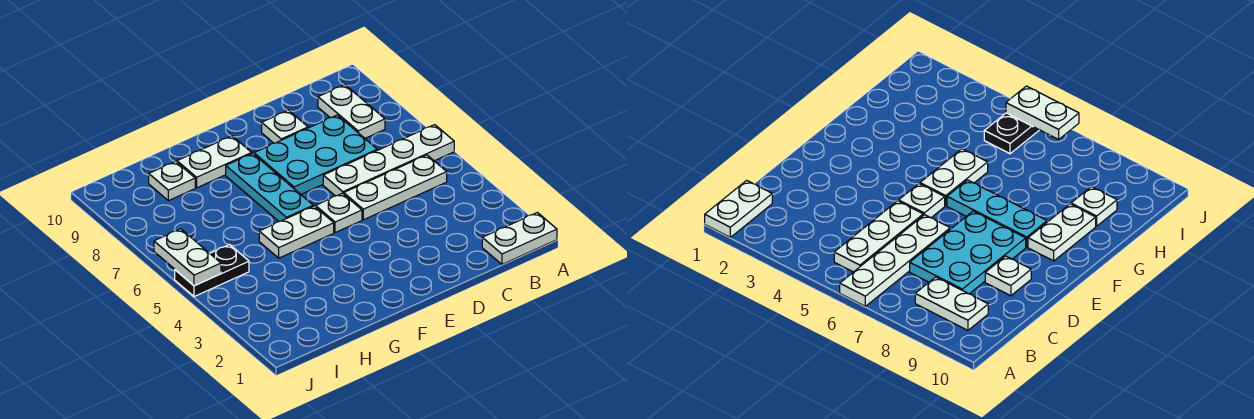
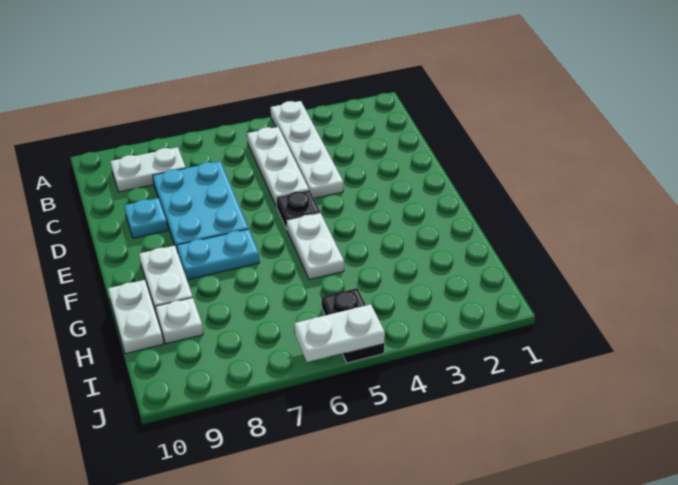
white plate A1:B1 level 1 -> white plate G10:H10 level 1
white plate A6:D6 level 1 -> white plate A4:D4 level 1
white plate D9 level 1 -> cyan plate D9 level 1
white plate E5 level 1 -> black plate E5 level 1
cyan plate F6:F8 level 1 -> cyan plate F7:F8 level 1

